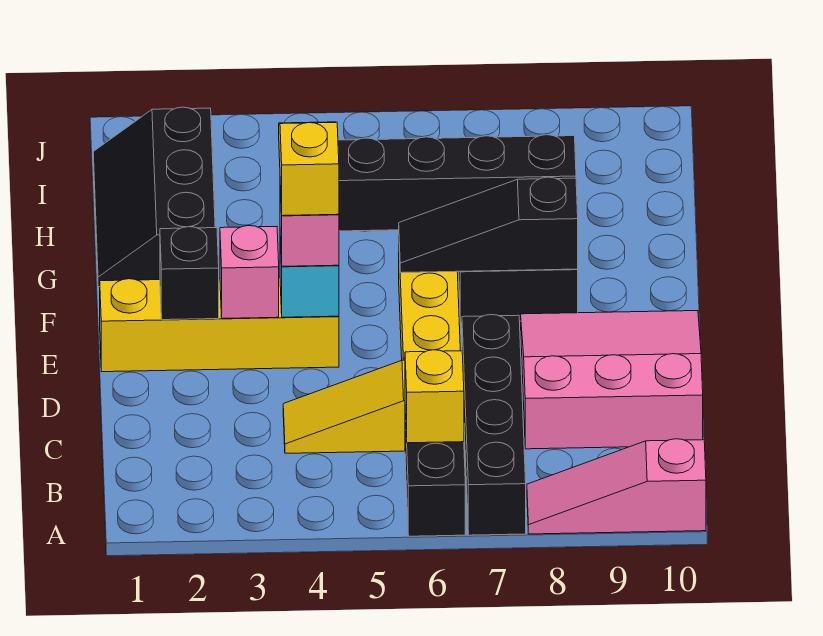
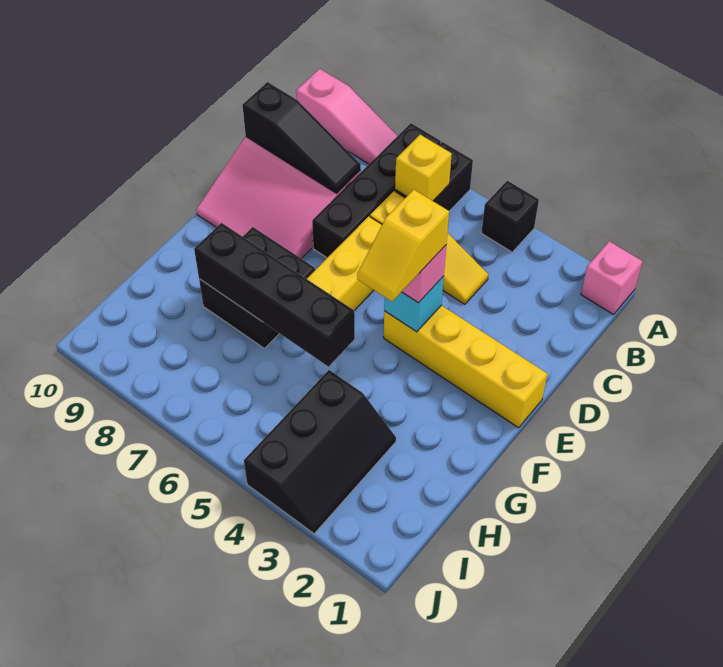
black brick E2 level 2 -> black brick A4 level 1
pink brick E3 level 2 -> pink brick A1 level 1
black slope F6:F8 level 2 top 8 -> black slope C8:C10 level 2 top 10
black slope G1:I2 level 1 top 2 -> black slope H3:J4 level 1 top 4

